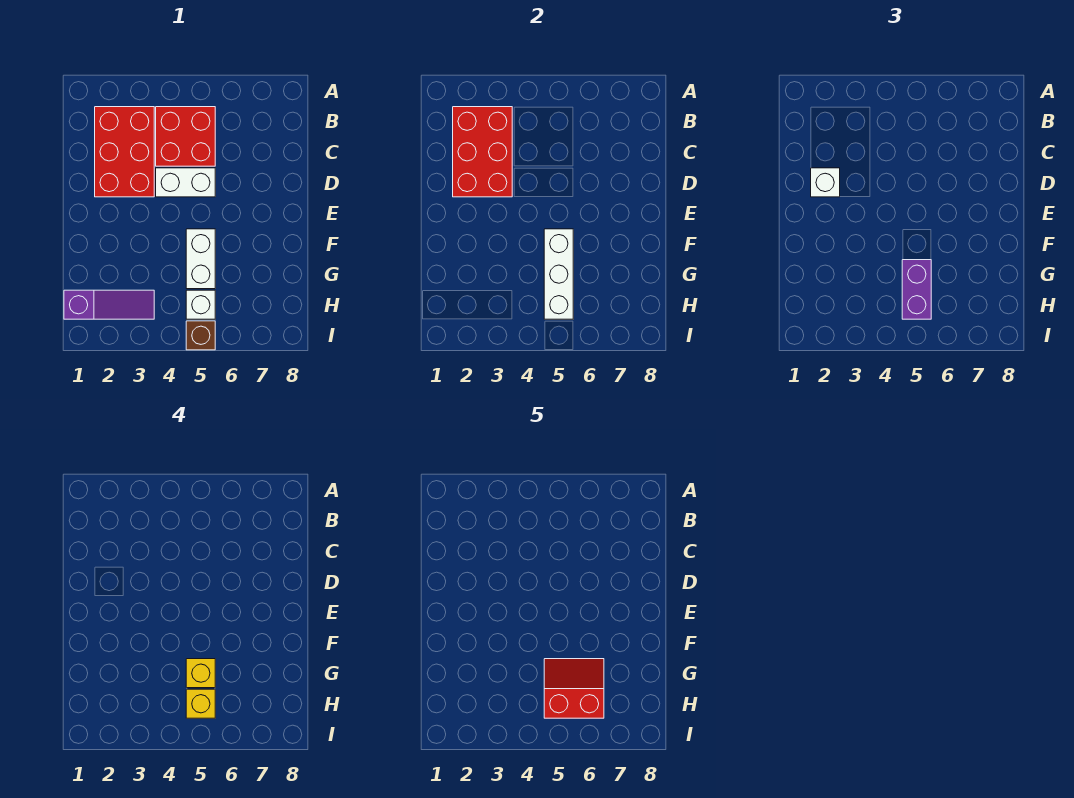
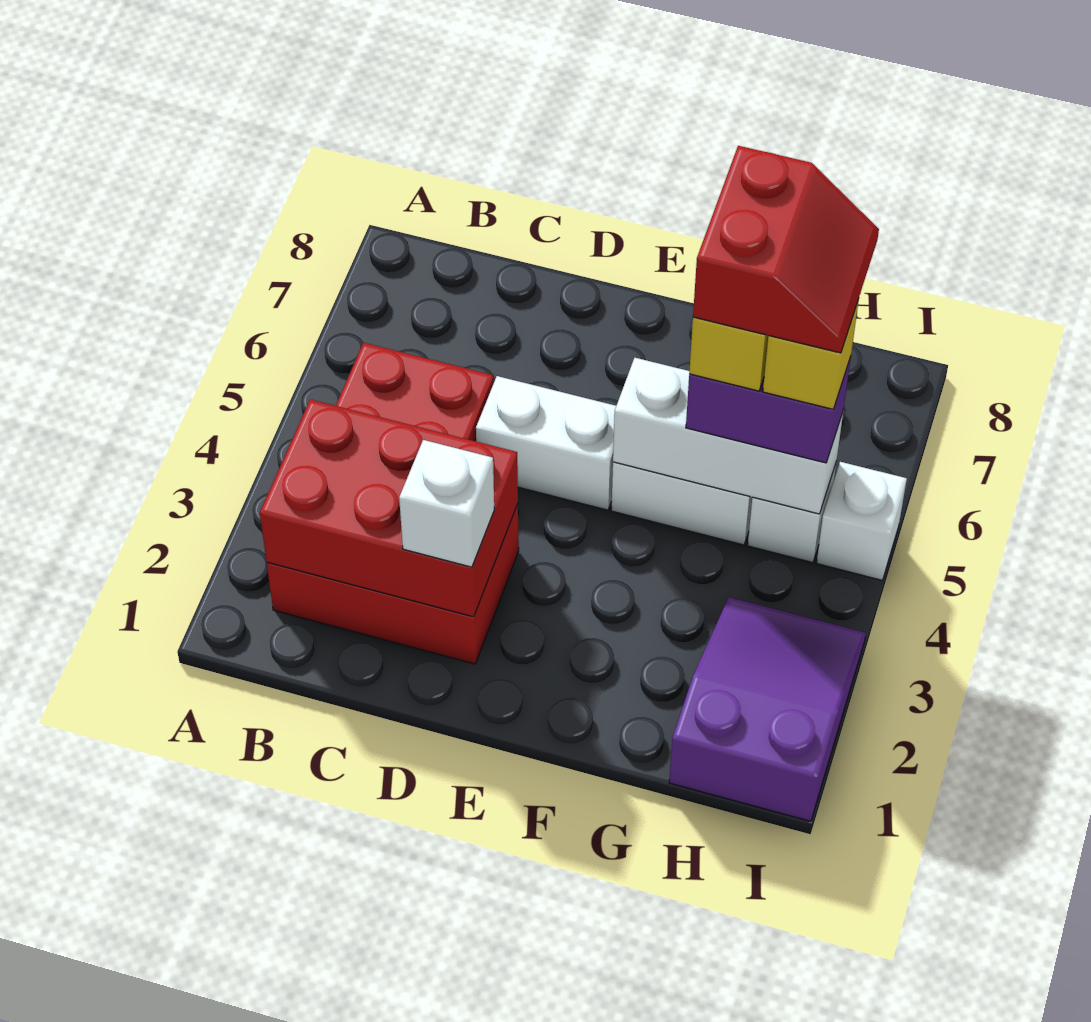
white brick D4:D5 level 1 -> white brick D5:E5 level 1
red slope G5:H6 level 5 top H -> red slope G5:H6 level 5 top G
purple slope H1:H3 level 1 top 1 -> purple slope H1:I3 level 1 top 1
brown brick I5 level 1 -> white brick I5 level 1

